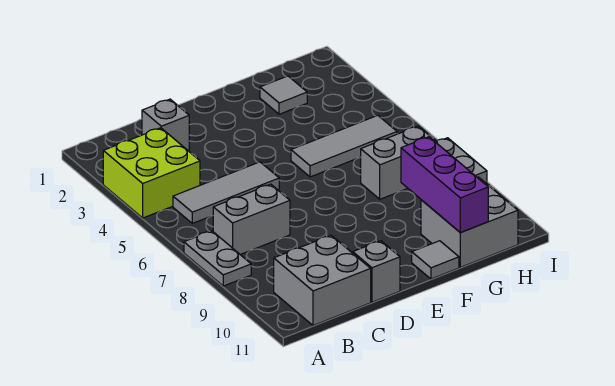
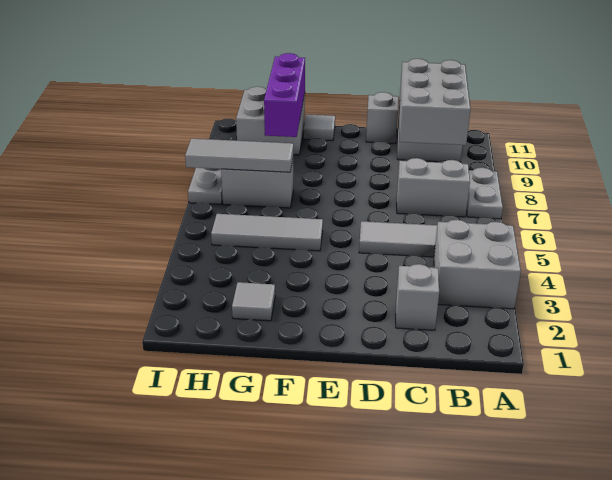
lime brick A3:B4 level 1 -> grey brick A3:B4 level 1
none -> grey brick B9:C11 level 2
none -> grey tile G7:I7 level 2

